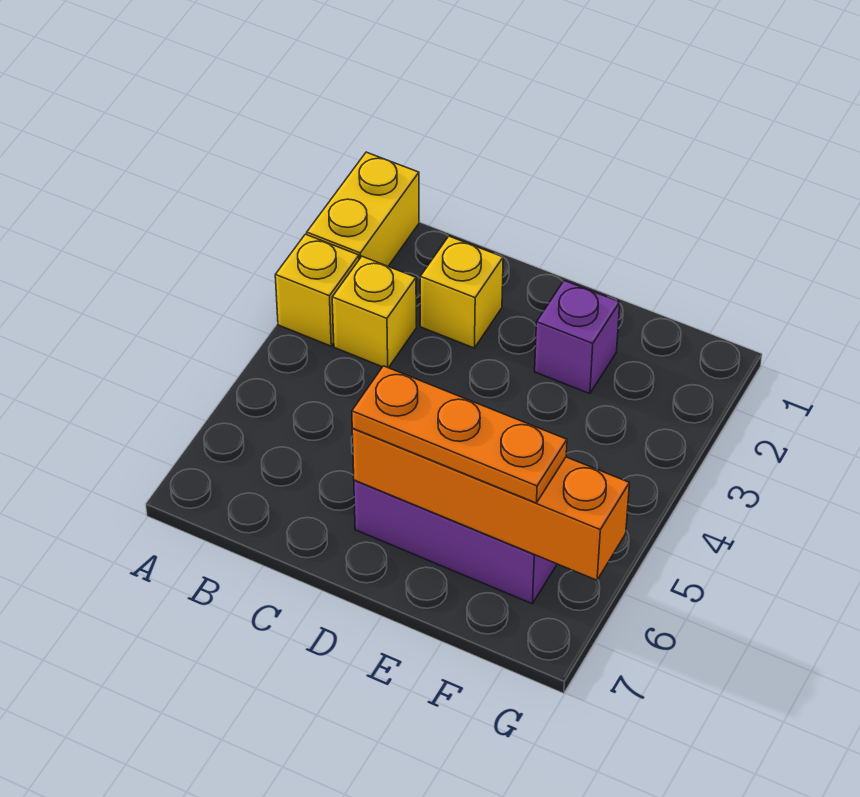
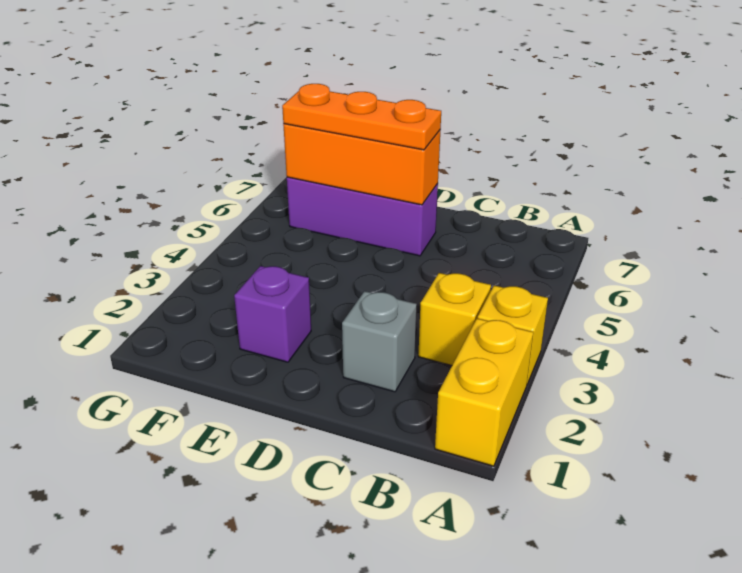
yellow brick C2 level 1 -> grey brick C2 level 1
orange brick D6:G6 level 2 -> orange brick D6:F6 level 2

